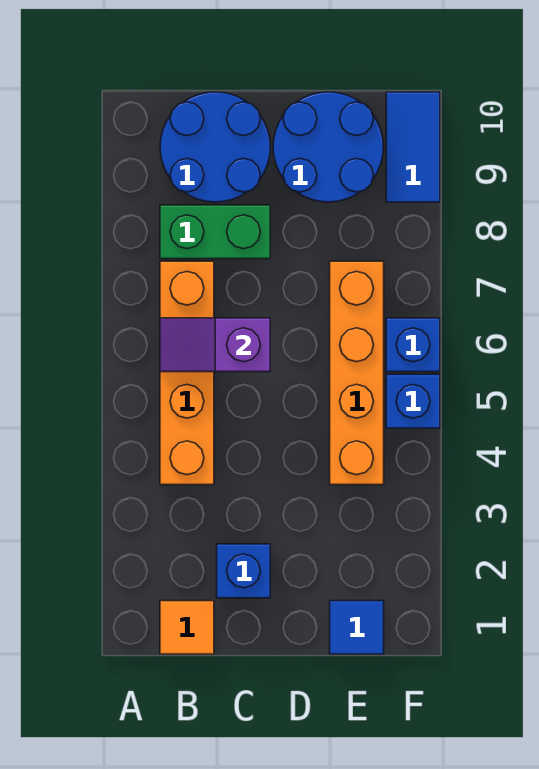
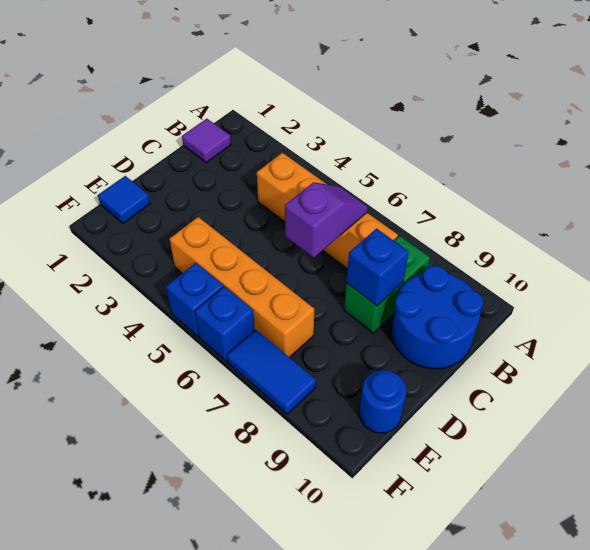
orange tile B1 level 1 -> purple tile B1 level 1
blue brick C2 level 1 -> blue brick C8 level 2
blue round brick D9:E10 level 1 -> blue round brick E10 level 1
blue tile F9:F10 level 1 -> blue tile F7:F8 level 1

